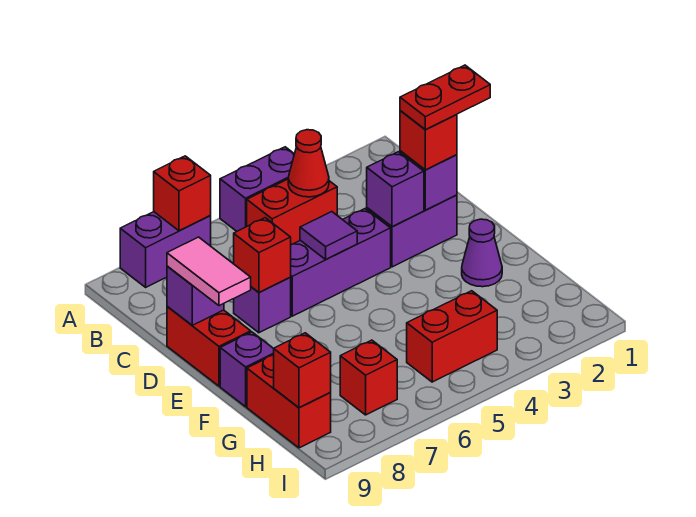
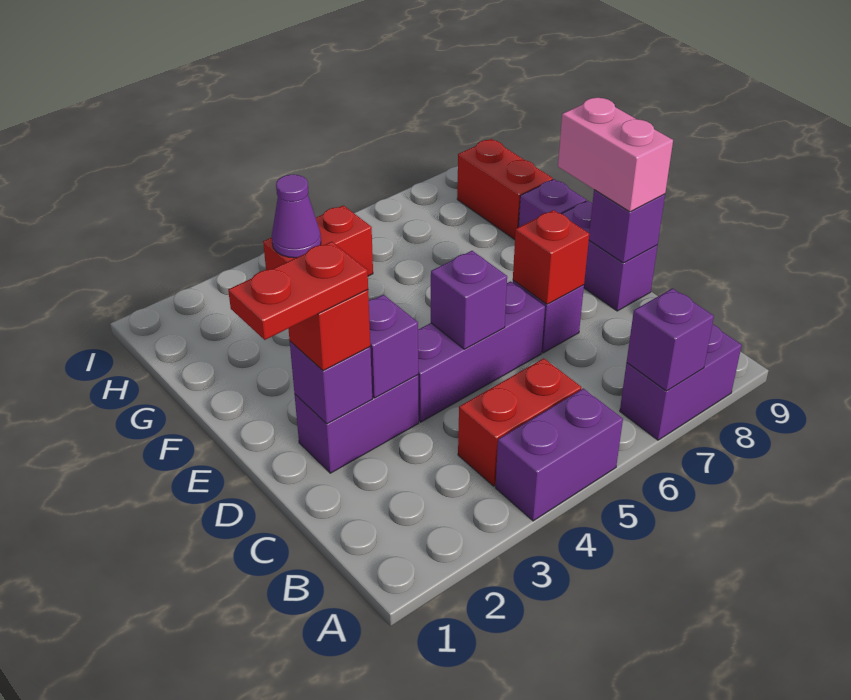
red brick A7 level 2 -> purple brick A7 level 2
red cone B4 level 2 -> none
purple tile D5 level 2 -> purple brick D5 level 2
red brick D9:E9 level 1 -> purple brick D9:E9 level 1
pink tile D9:E9 level 3 -> pink brick D9:E9 level 3
purple cone F2 level 1 -> purple cone H4 level 2
red brick H7 level 1 -> none
red brick H9 level 2 -> none

